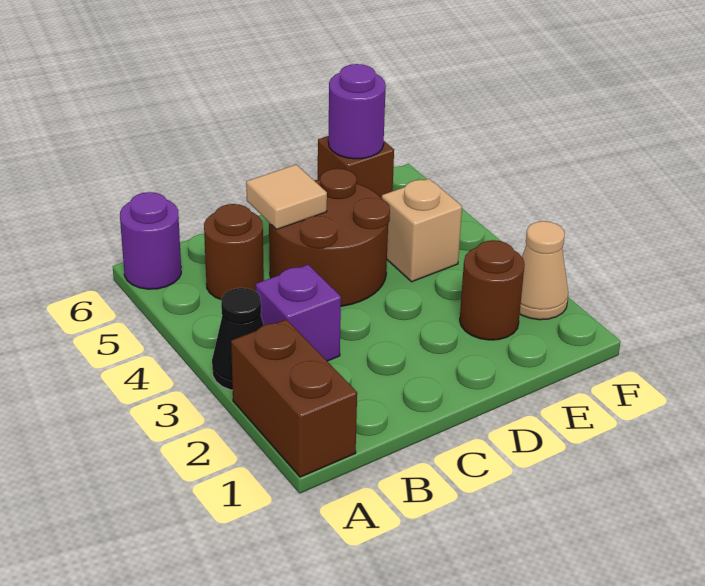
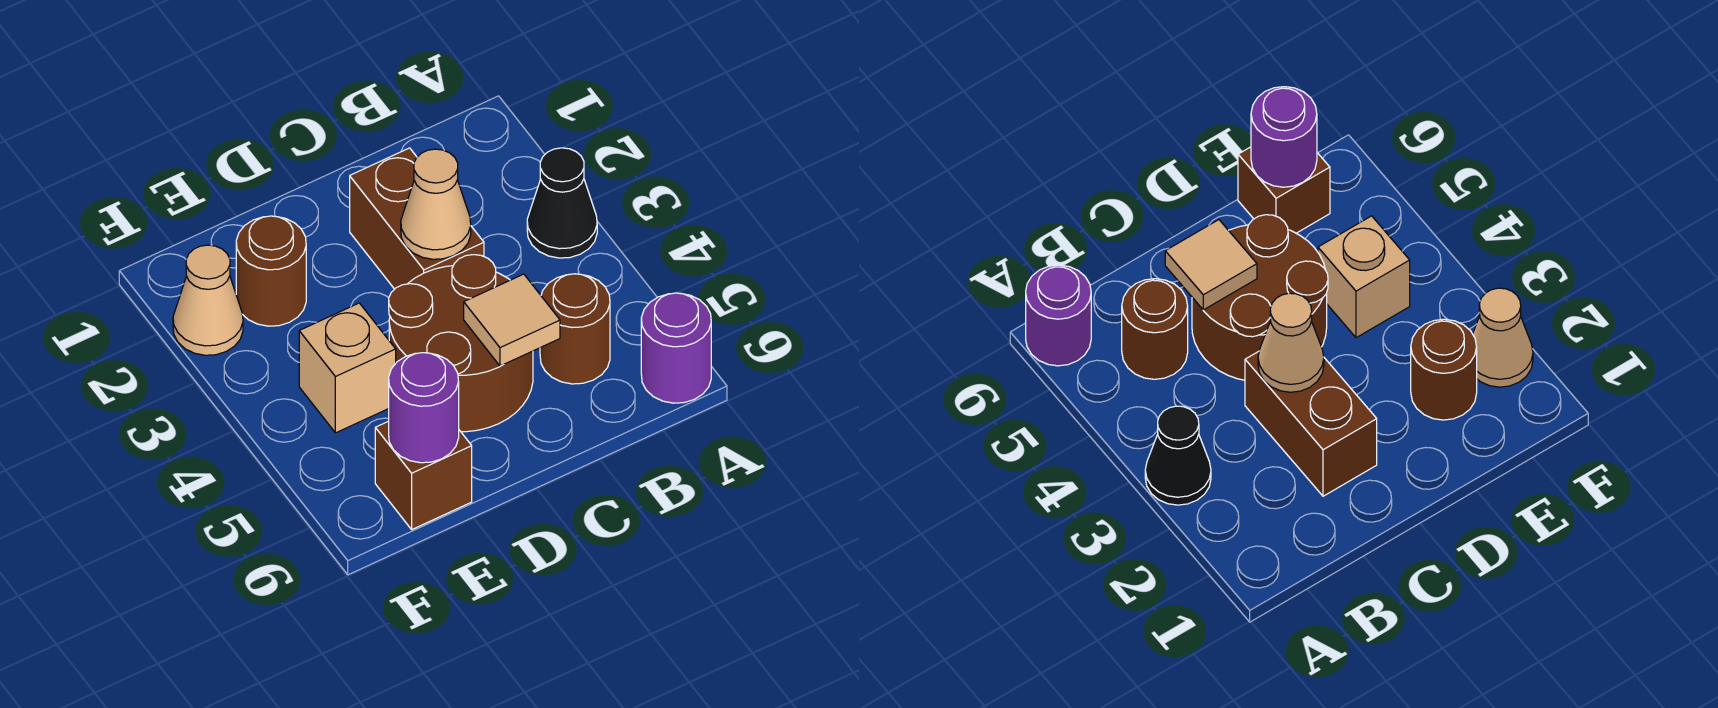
brown brick A1:A2 level 1 -> brown brick C2:C3 level 1
purple brick B3 level 1 -> none
none -> tan cone C3 level 2

